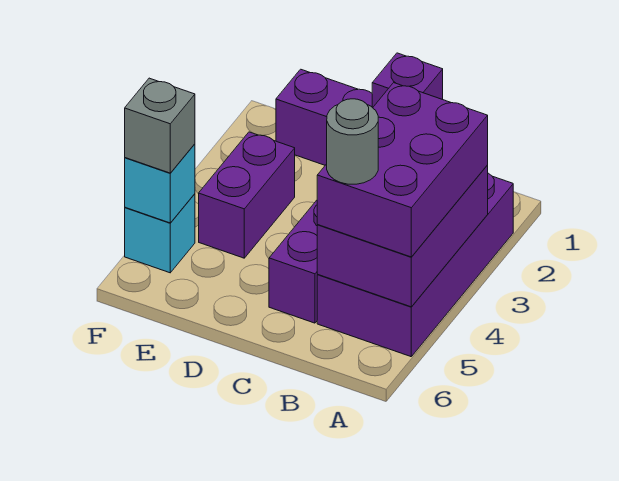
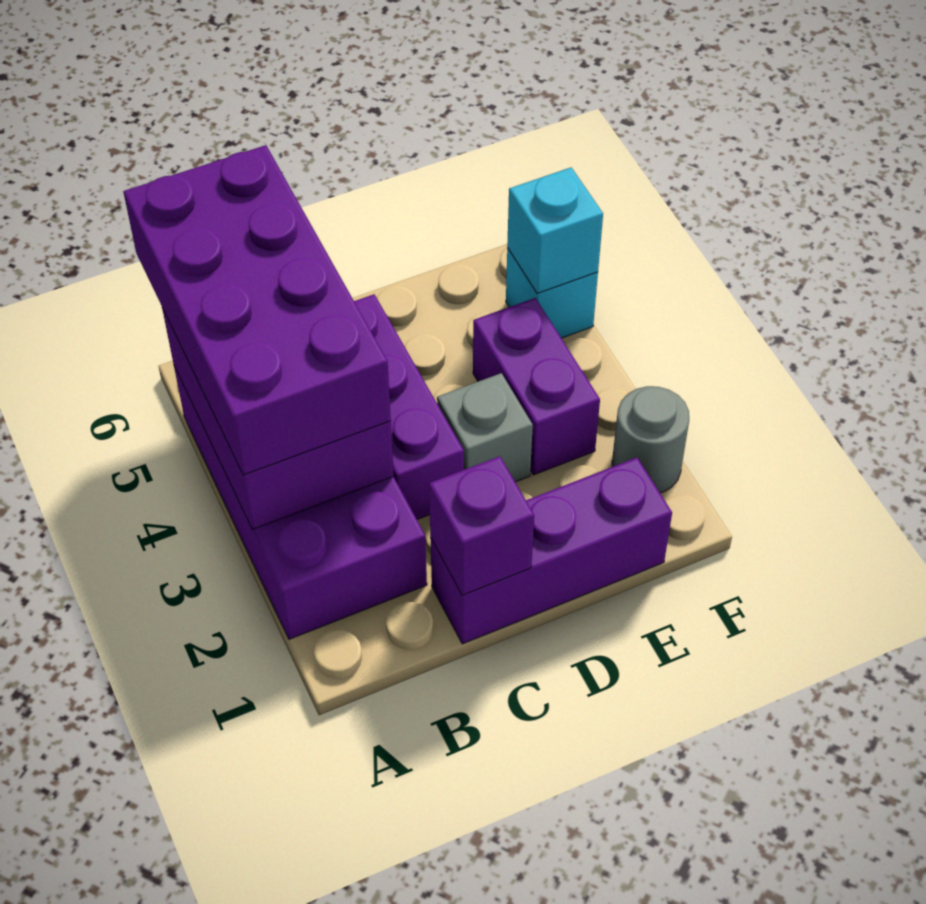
purple brick A3:B5 level 3 -> purple brick A3:B6 level 3
grey round brick B5 level 4 -> grey round brick F2 level 1
grey brick F5 level 3 -> grey brick D3 level 1

